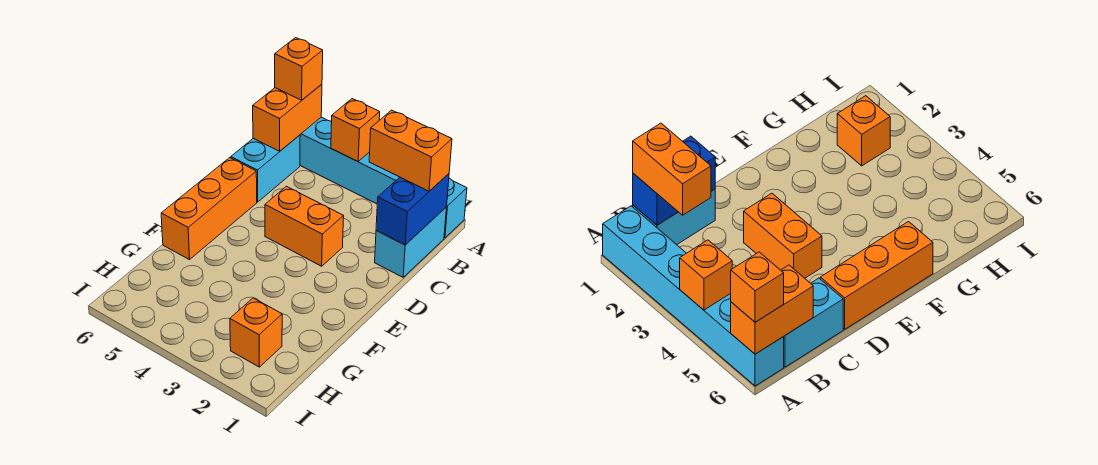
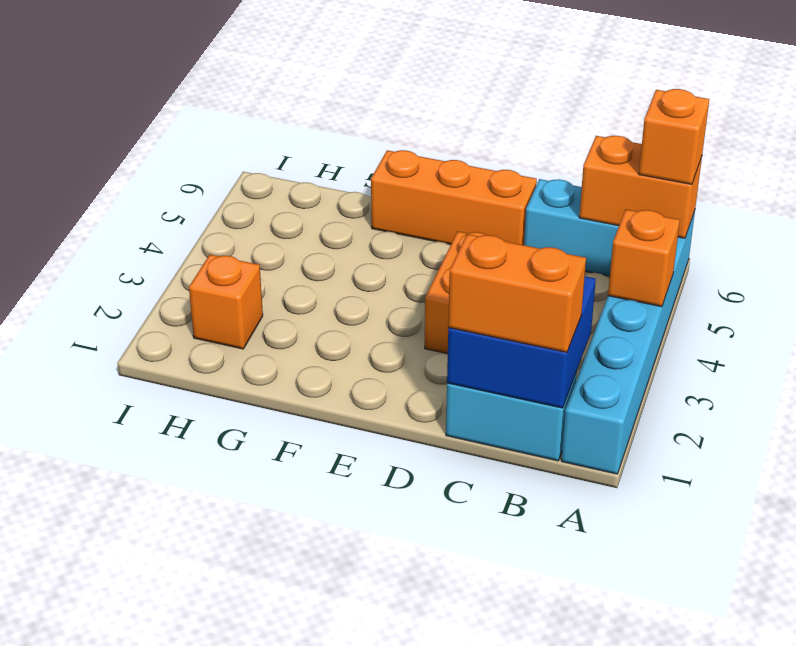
blue brick B1:C1 level 2 -> blue brick B1:C2 level 2
orange brick B1:B2 level 3 -> orange brick B1:C1 level 3

